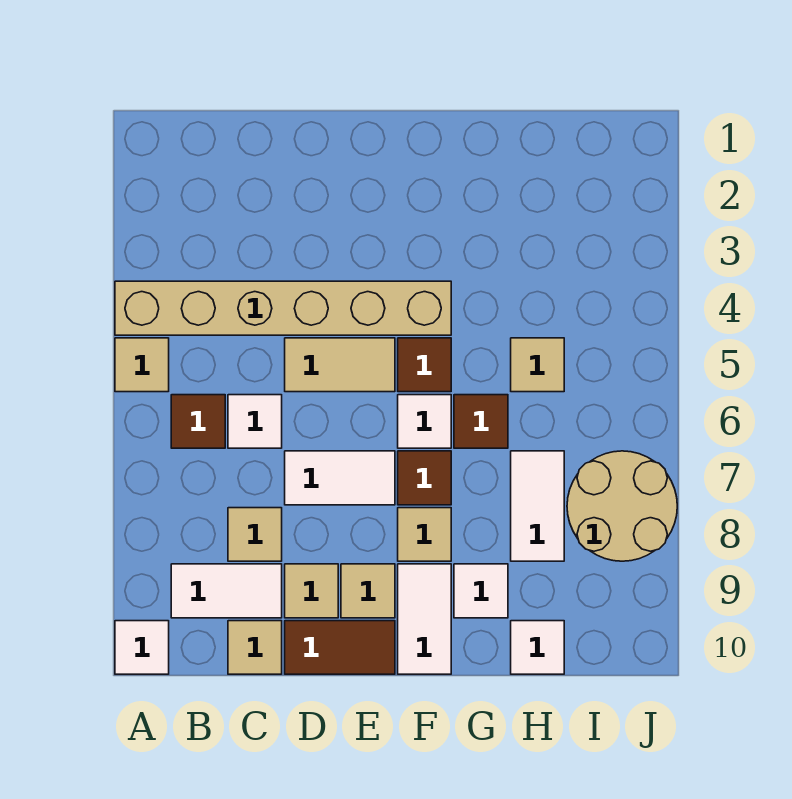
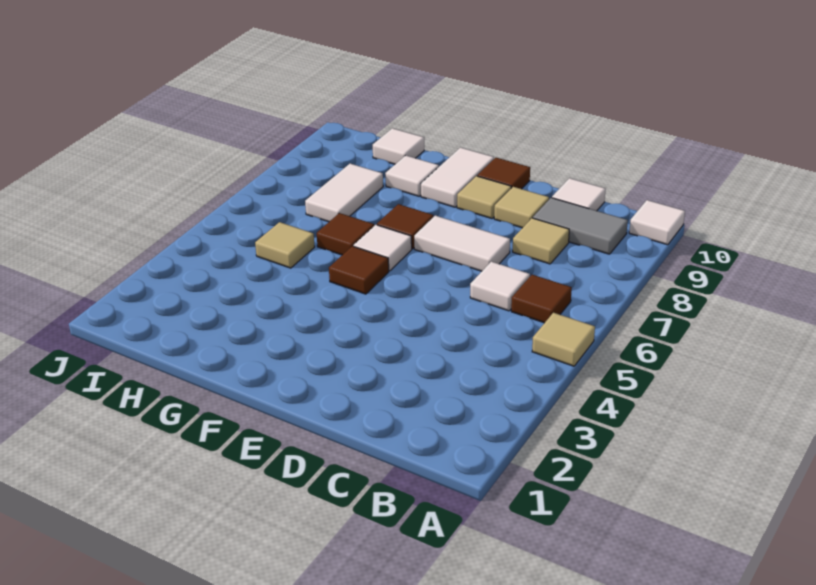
tan brick A4:F4 level 1 -> none
white tile B9:C9 level 1 -> grey tile B9:C9 level 1
tan tile C10 level 1 -> white tile C10 level 1
tan tile D5:E5 level 1 -> none
brown tile D10:E10 level 1 -> brown tile E10 level 1
tan tile F8 level 1 -> none
tan round brick I7:J8 level 1 -> none

